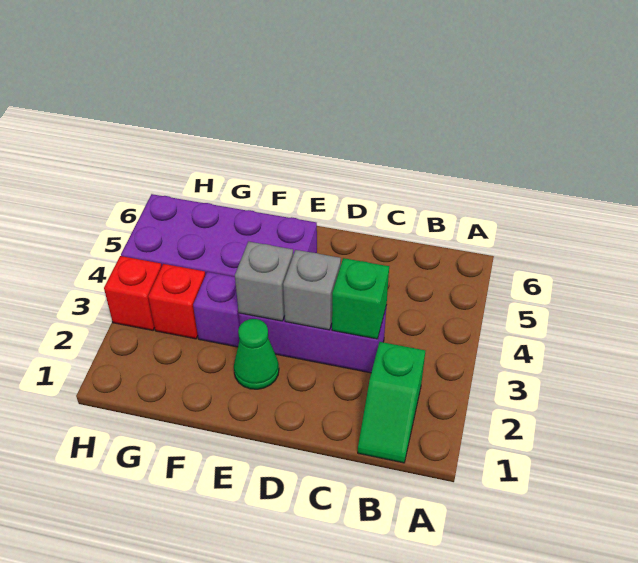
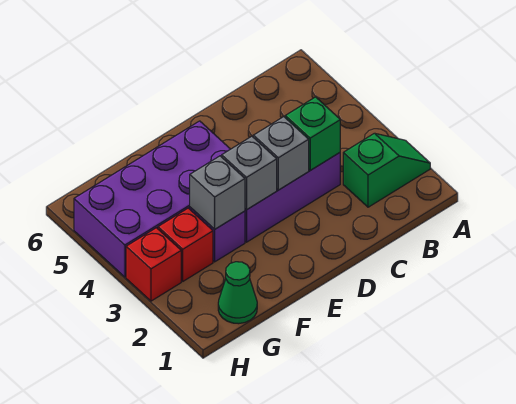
green slope B1:B2 level 1 top 2 -> green slope A2:B2 level 1 top B
green cone E2 level 1 -> green cone G1 level 1
none -> grey brick F3 level 2

